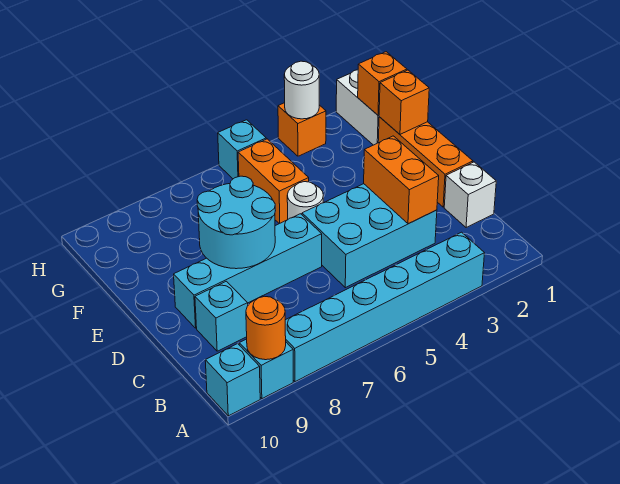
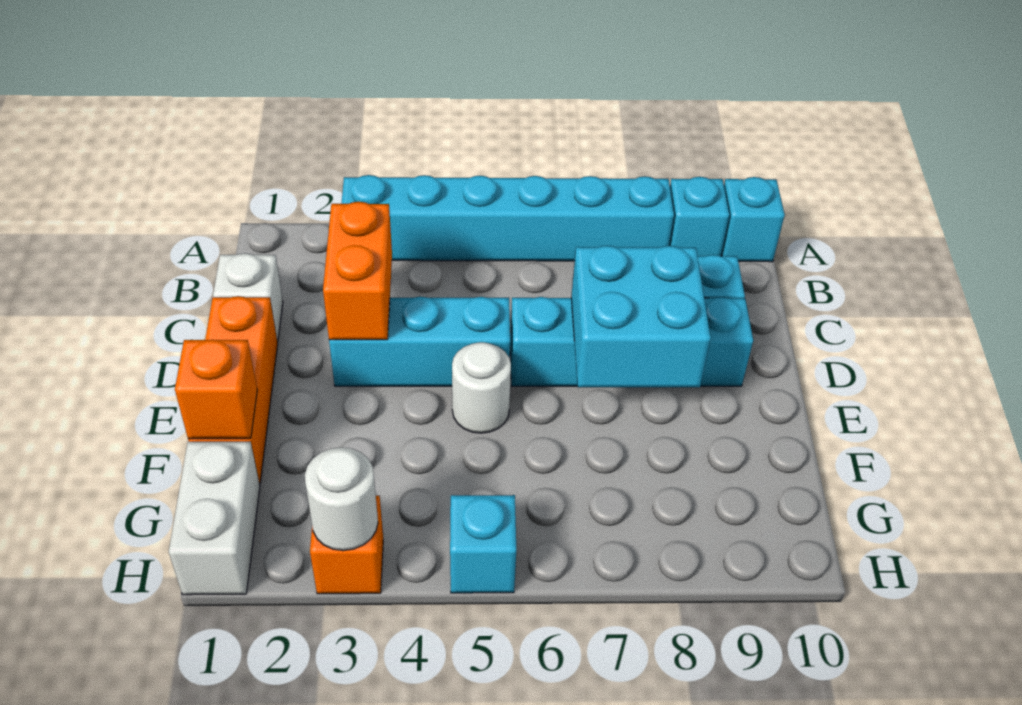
orange round brick A9 level 2 -> none
cyan brick C3:D5 level 1 -> cyan brick D3:D5 level 1
cyan round brick D7:E8 level 2 -> cyan brick D7:E8 level 2
orange brick F5:G5 level 1 -> none
orange brick G1 level 2 -> none

